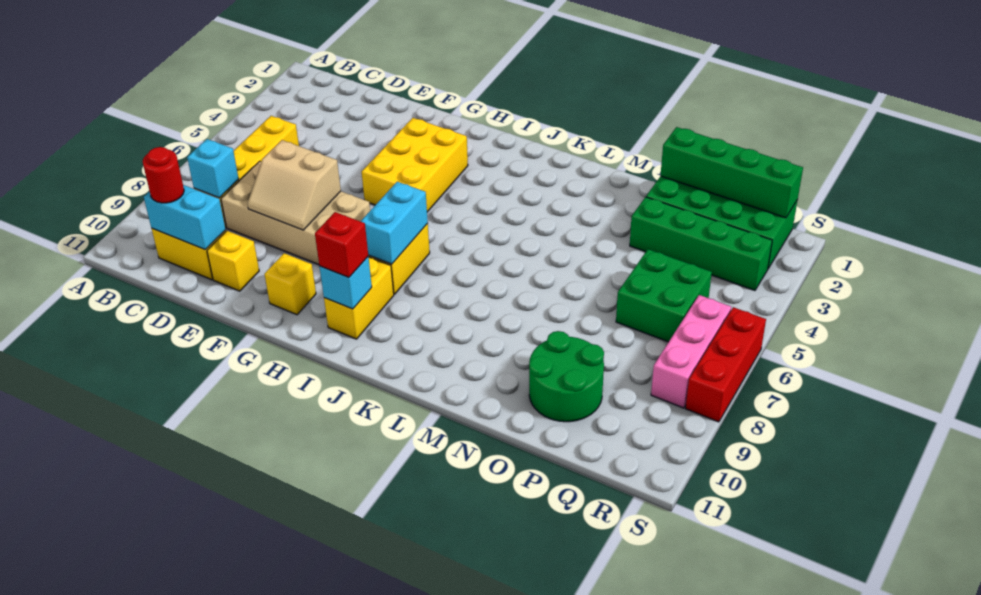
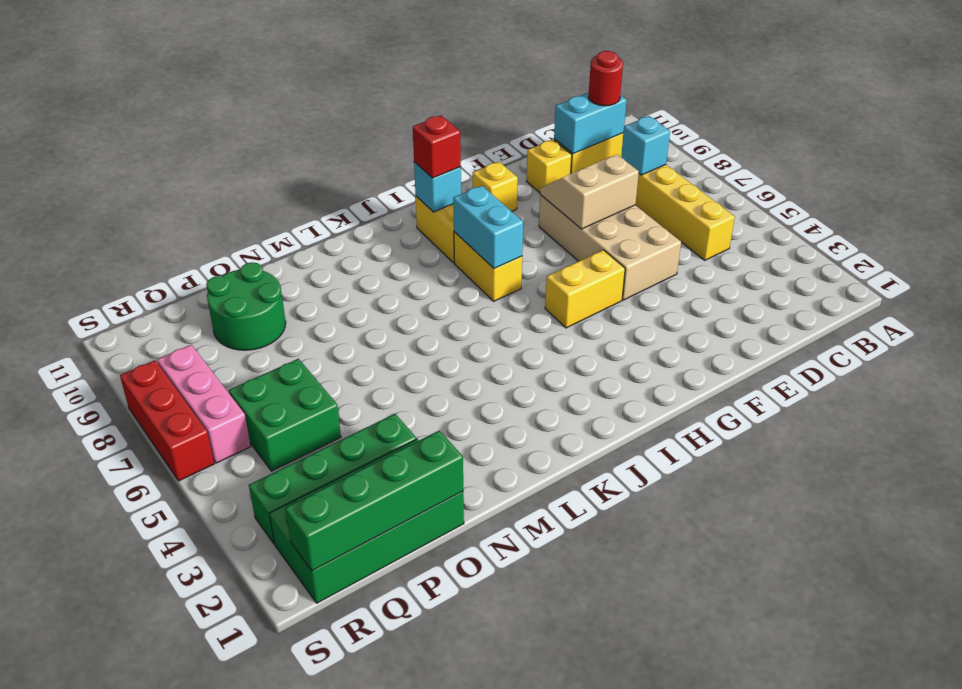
tan brick D7:G8 level 1 -> tan brick E5:F8 level 1
yellow brick G3:H5 level 1 -> yellow brick G5:H5 level 1

